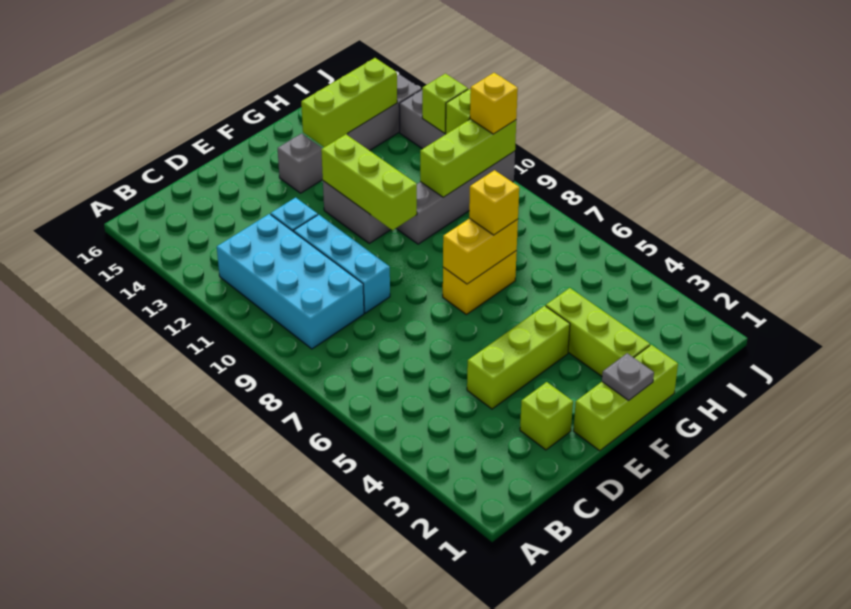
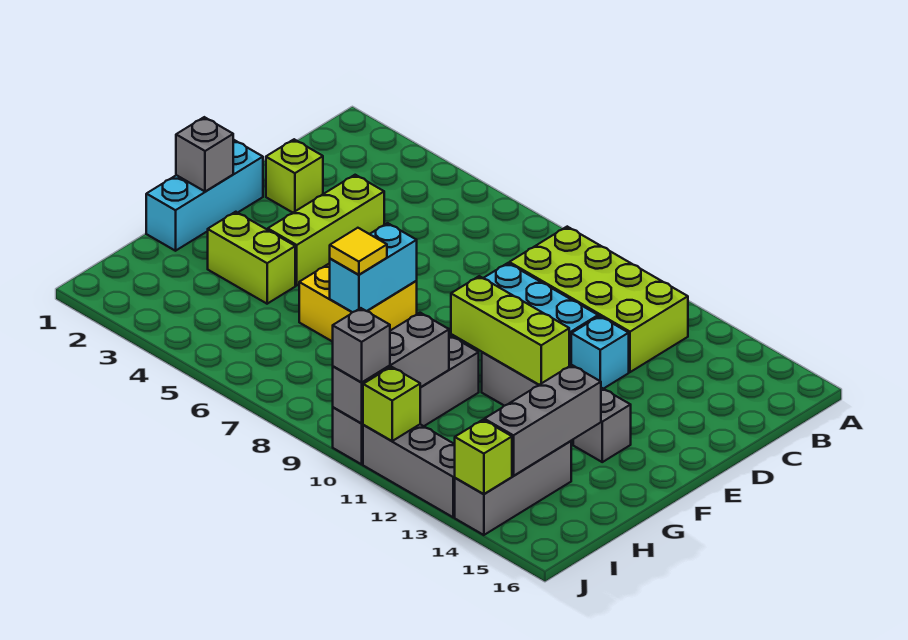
cyan brick B9:C12 level 1 -> lime brick B9:C12 level 1
lime brick E1:G1 level 1 -> cyan brick E1:G1 level 1
grey plate F1 level 2 -> grey brick F1 level 2
yellow brick F7:G7 level 1 -> yellow brick F6:G7 level 1
yellow brick F7:G7 level 2 -> cyan brick F7:G7 level 2
lime brick G2:G4 level 1 -> lime brick G3:G4 level 1
yellow brick G7 level 3 -> yellow tile G7 level 3
lime brick G14:I14 level 2 -> grey brick G14:I14 level 2
lime brick H10:J10 level 2 -> grey brick H10:J10 level 2
yellow brick J10 level 3 -> grey brick J10 level 3
lime brick J12 level 2 -> lime brick J14 level 2

